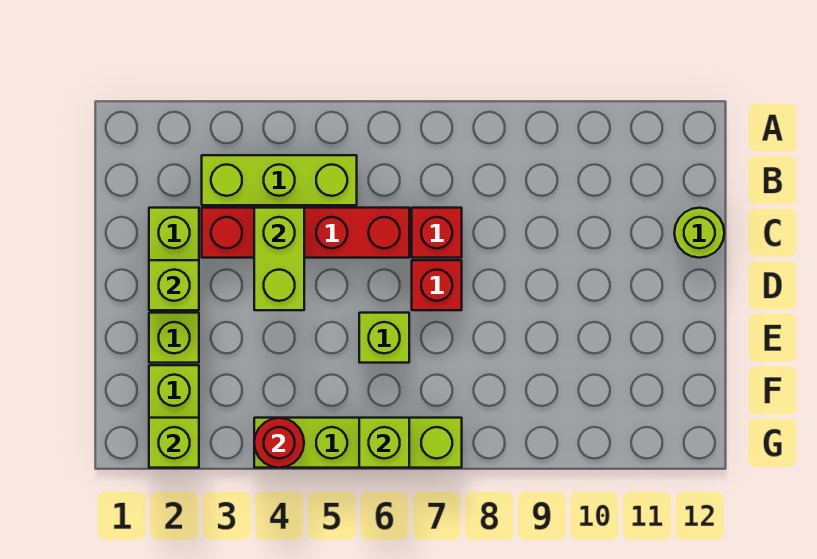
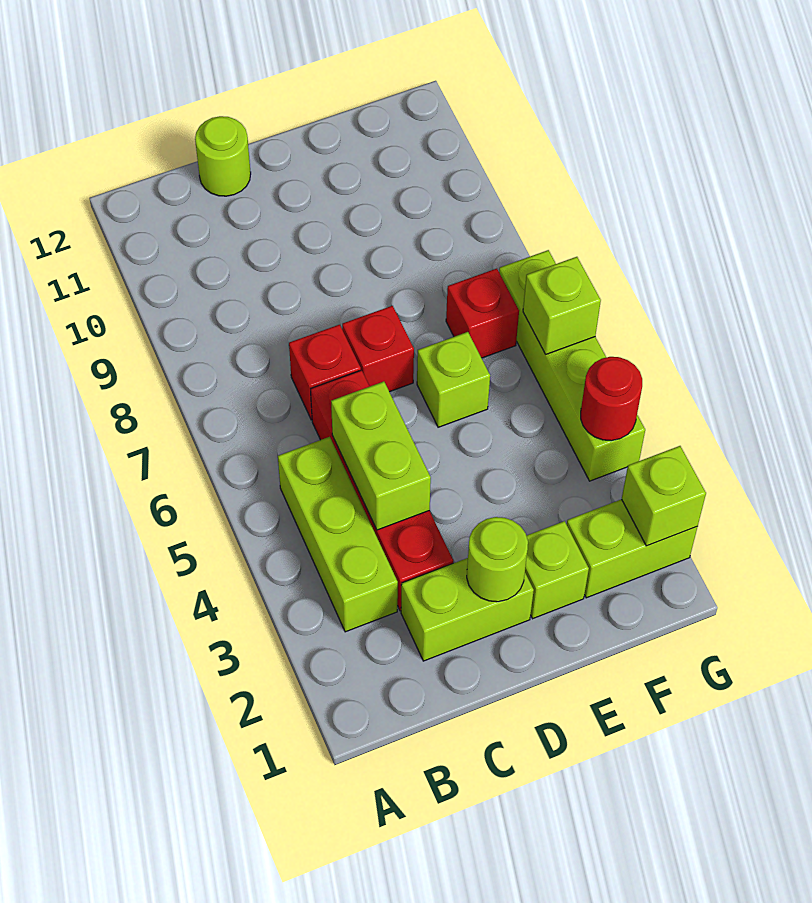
lime brick C4:D4 level 2 -> lime brick C4:C5 level 2
lime brick D2 level 2 -> lime round brick D2 level 2
none -> red brick F7 level 1

